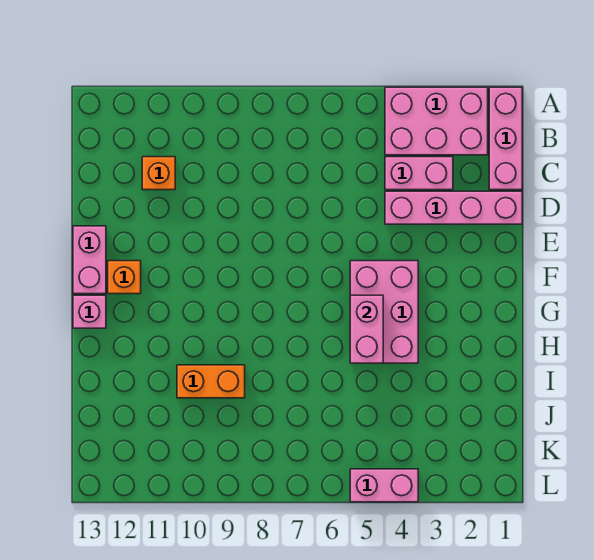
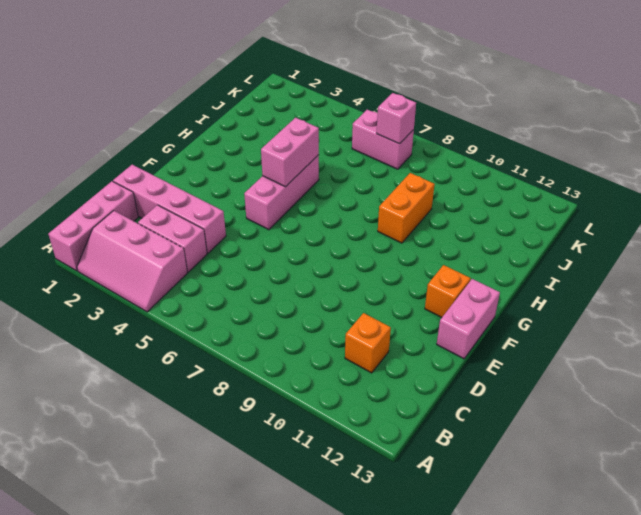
pink brick A2:B4 level 1 -> pink slope A2:B4 level 1 top B
pink brick F4:H5 level 1 -> pink brick F5:H5 level 1
pink brick G13 level 1 -> pink brick K7 level 2
orange brick I9:I10 level 1 -> orange brick H9:I9 level 1
pink brick L4:L5 level 1 -> pink brick K6:K7 level 1

